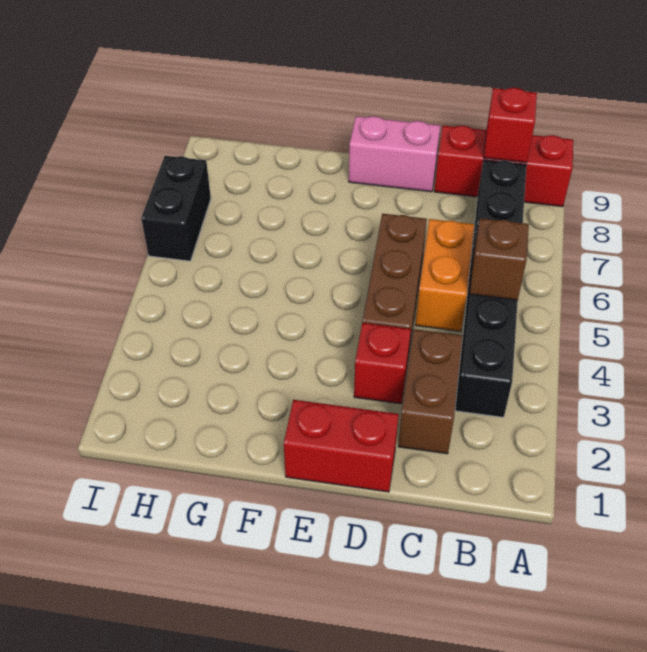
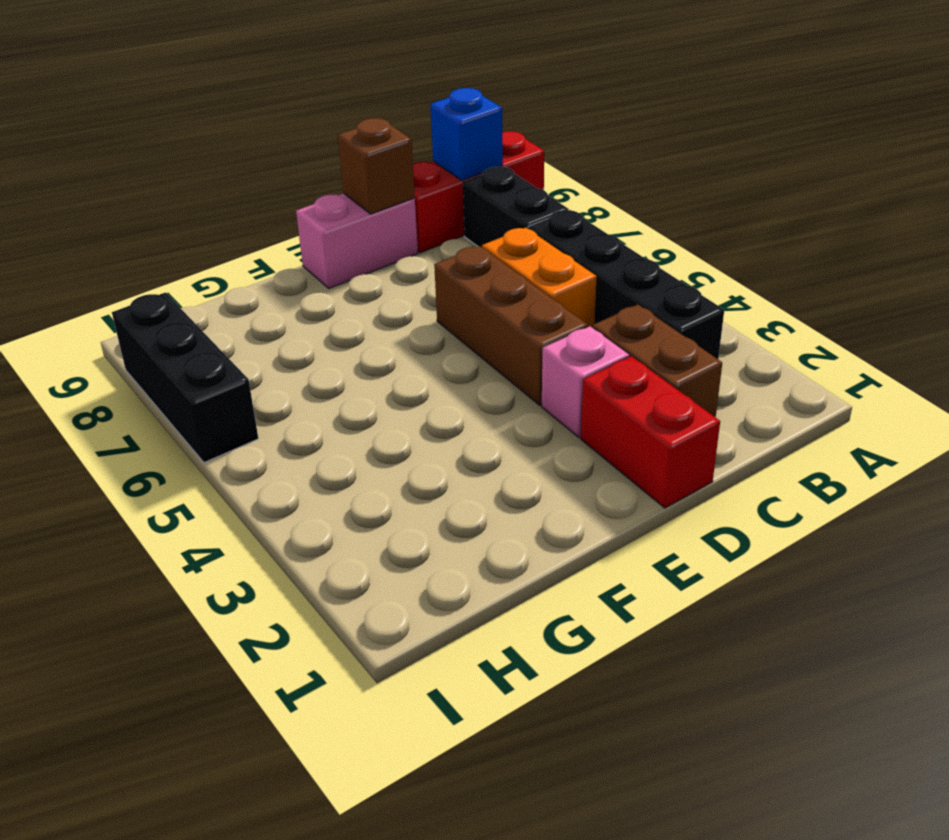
brown brick B5 level 2 -> brown brick D9 level 2
red brick B9 level 2 -> blue brick B9 level 2
red brick D1:E1 level 1 -> red brick D1:D2 level 1
red brick D3 level 1 -> pink brick D3 level 1
black brick I6:I7 level 1 -> black brick I6:I8 level 1

